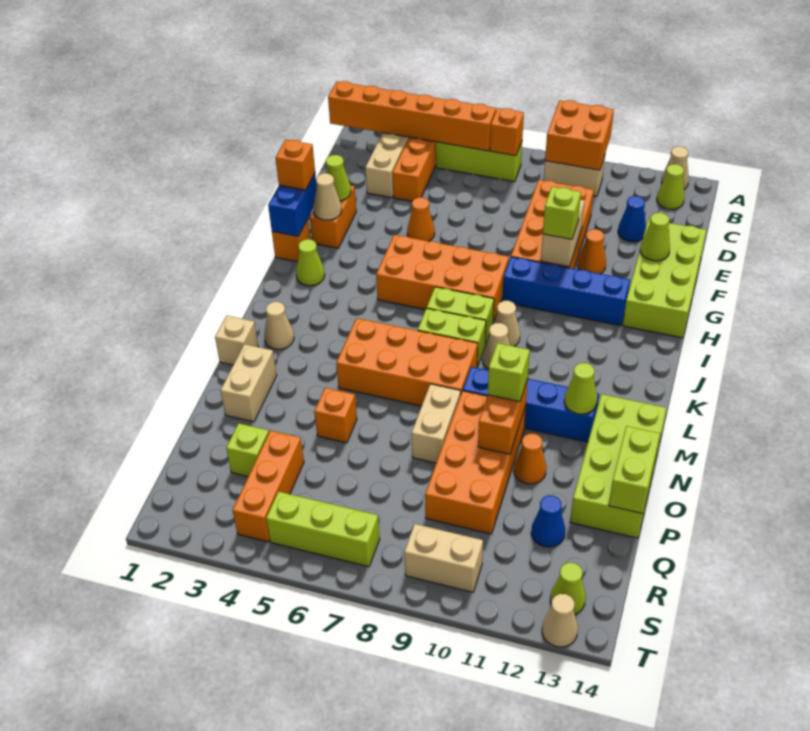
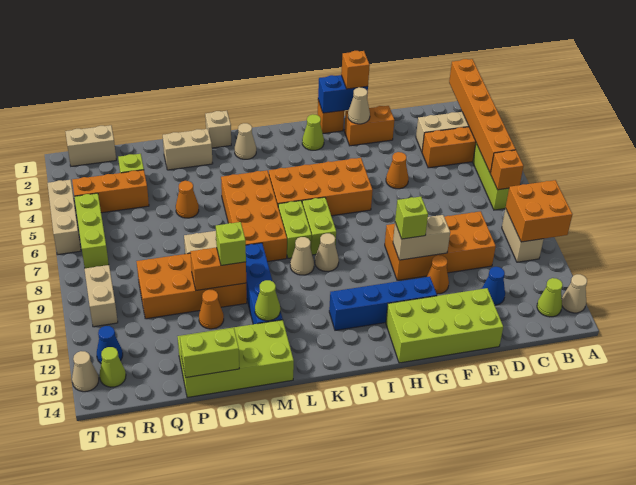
lime cone F2 level 2 -> none
lime cone F13 level 2 -> none
orange brick H5:I8 level 1 -> orange brick H5:K6 level 1
blue brick H9:H12 level 1 -> blue brick G12:J12 level 1
orange brick O5 level 1 -> orange cone O5 level 1
blue cone Q12 level 1 -> blue cone S12 level 1
none -> tan brick R1:S1 level 1
none -> tan brick T4:T6 level 1

